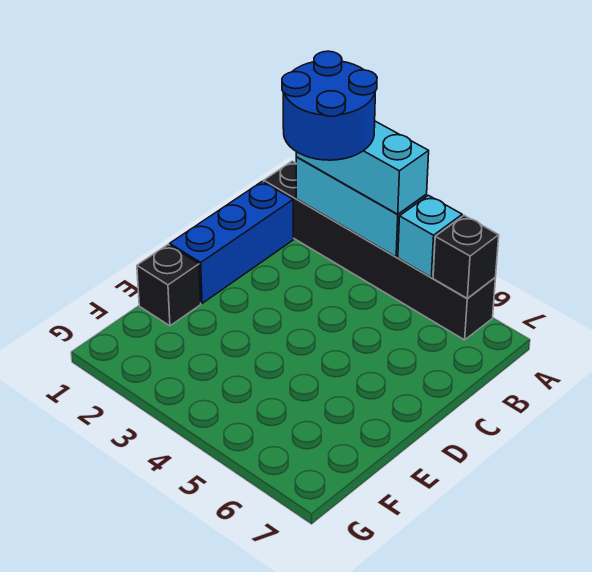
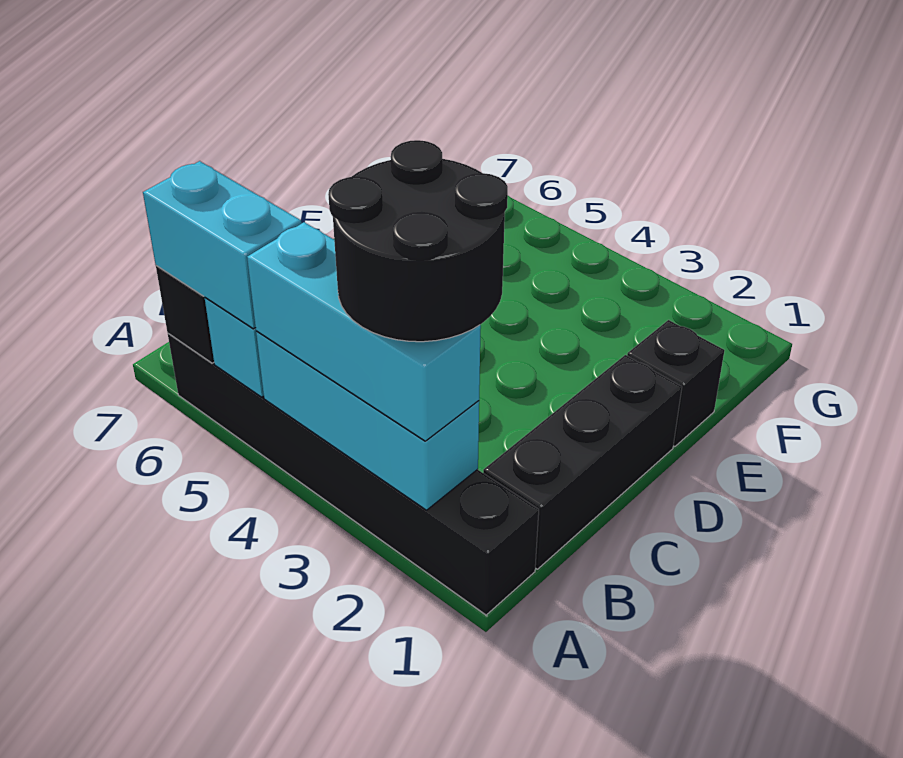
blue round brick A2:B3 level 4 -> black round brick A2:B3 level 4
none -> cyan brick A5:A6 level 3
blue brick B1:D1 level 1 -> black brick B1:D1 level 1

